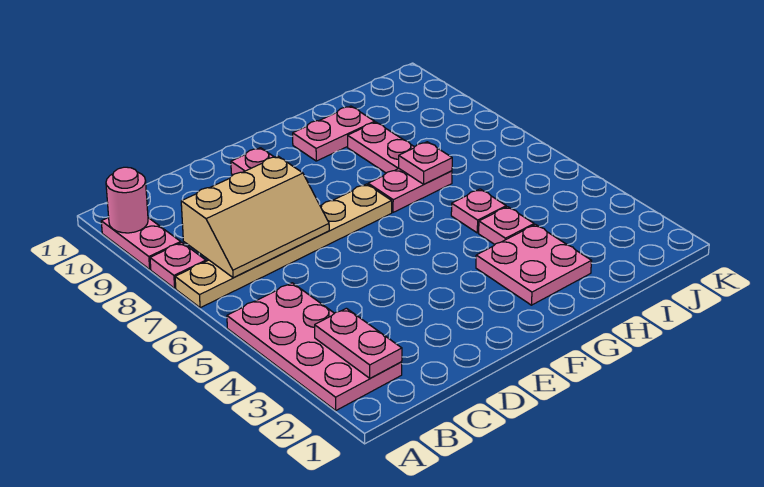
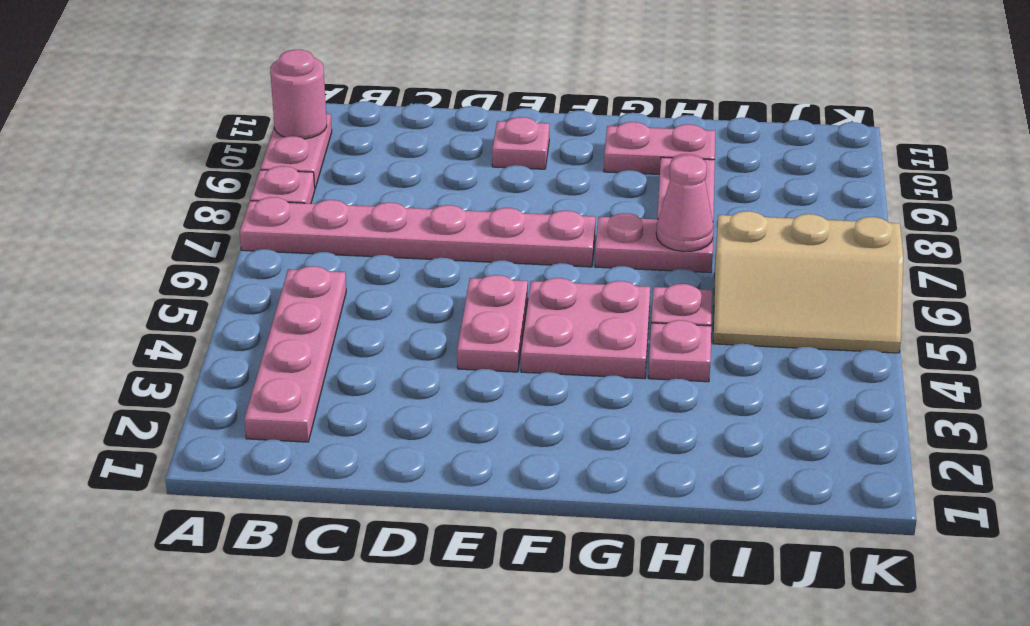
pink plate A2:B5 level 1 -> pink plate B2:B5 level 1
tan plate A7:F7 level 1 -> pink plate A7:F7 level 1
pink plate B2:B3 level 2 -> pink plate E4:E5 level 1
tan slope B7:D8 level 2 top 8 -> tan slope I5:K6 level 1 top 6
pink plate G2:H3 level 1 -> pink plate F4:G5 level 1
pink plate H7 level 2 -> pink cone H7 level 2

